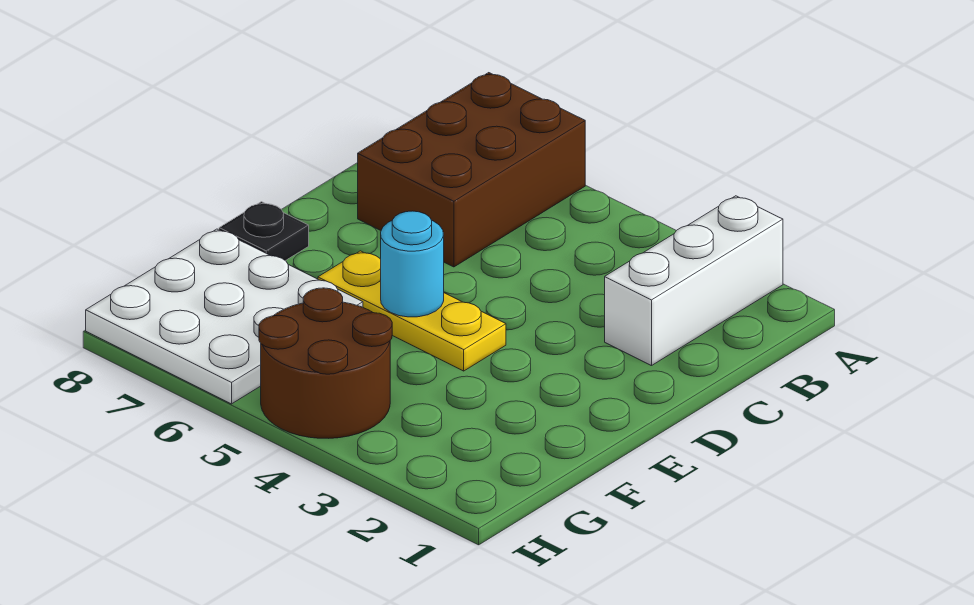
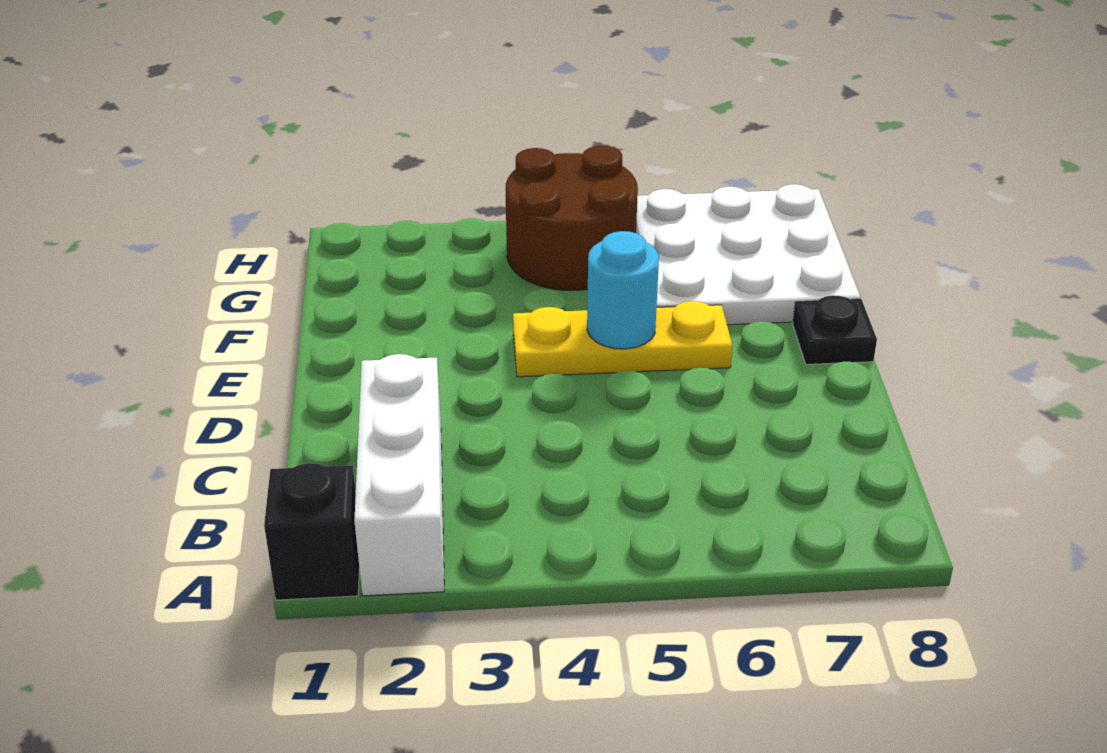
none -> black brick A1 level 1
brown brick A6:C7 level 1 -> none

